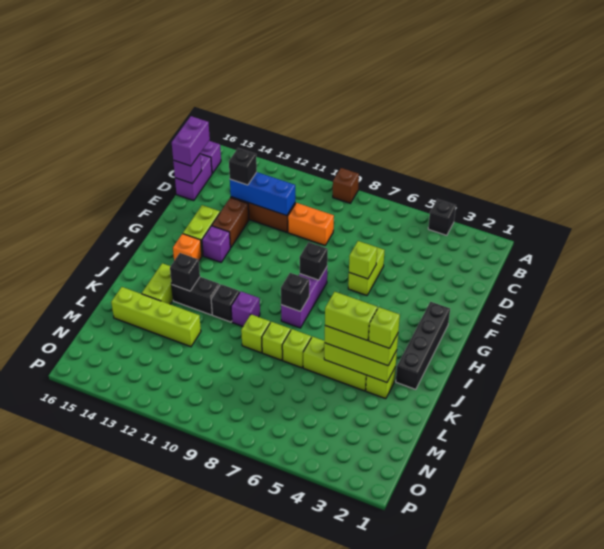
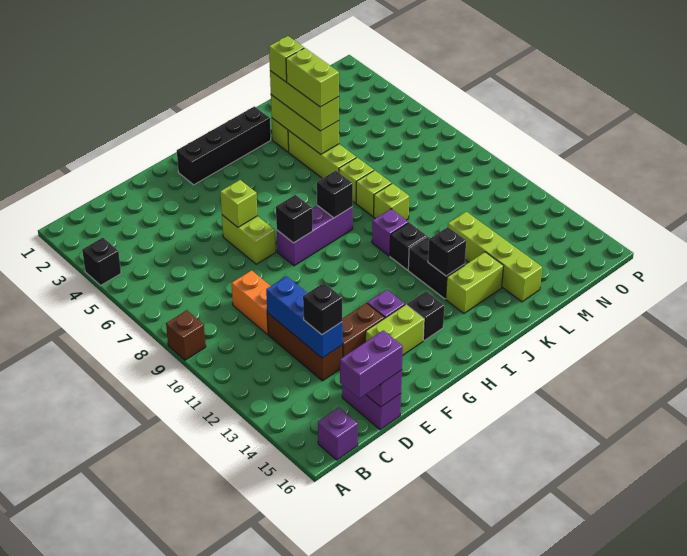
purple brick C16:D16 level 1 -> purple brick D15:D16 level 1
lime brick E6:F6 level 1 -> lime brick F6:F7 level 1
orange brick H14 level 1 -> black brick H14 level 1

